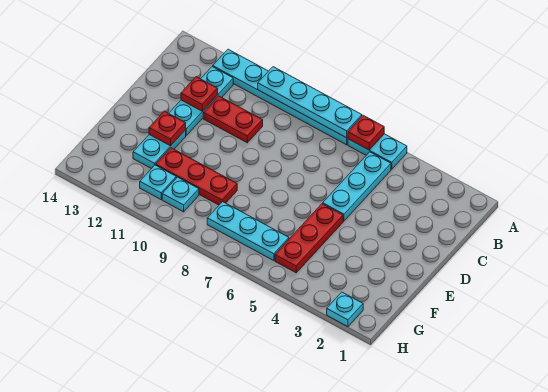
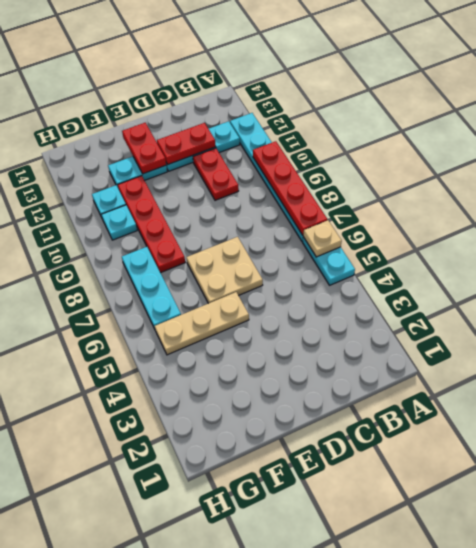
red plate A6 level 2 -> tan plate A6 level 2
cyan plate A7:A10 level 2 -> red plate A7:A10 level 2
cyan plate B5:D5 level 1 -> none
red plate C12 level 2 -> red plate C12:D12 level 2
none -> tan plate D6:E7 level 1
red plate E5:G5 level 1 -> tan plate E5:G5 level 1
red plate E12 level 2 -> red plate E12:E13 level 2
red plate F9:F11 level 1 -> red plate F8:F11 level 1
cyan plate H2 level 1 -> none

